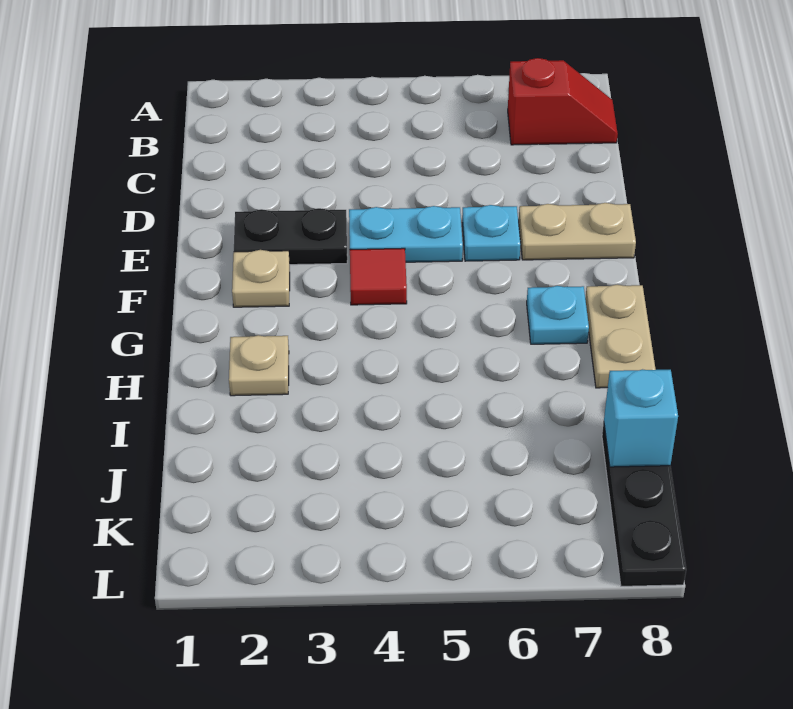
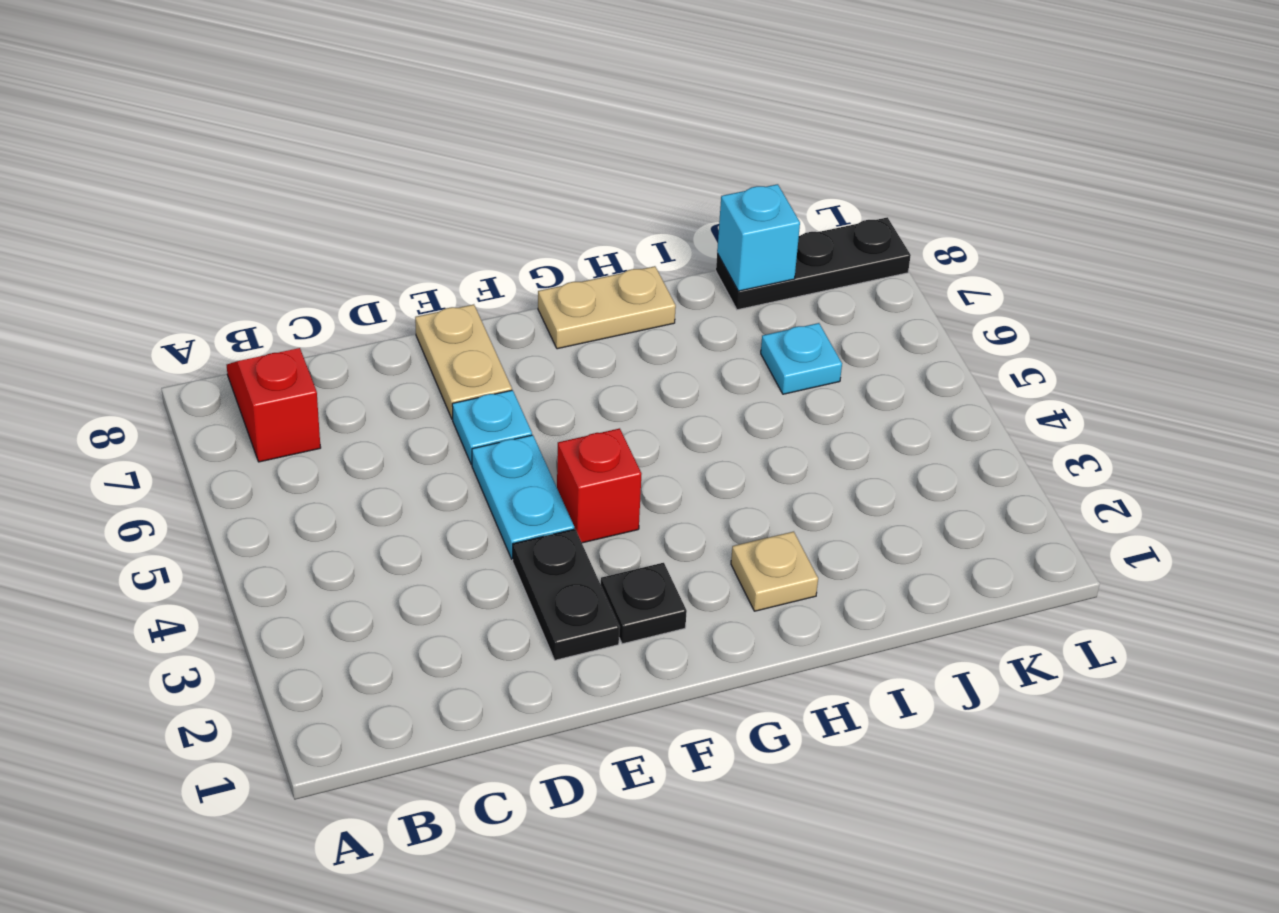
tan plate F2 level 1 -> black plate F2 level 1
red tile F4 level 1 -> red brick F4 level 1
cyan plate G7 level 1 -> cyan plate J6 level 1

